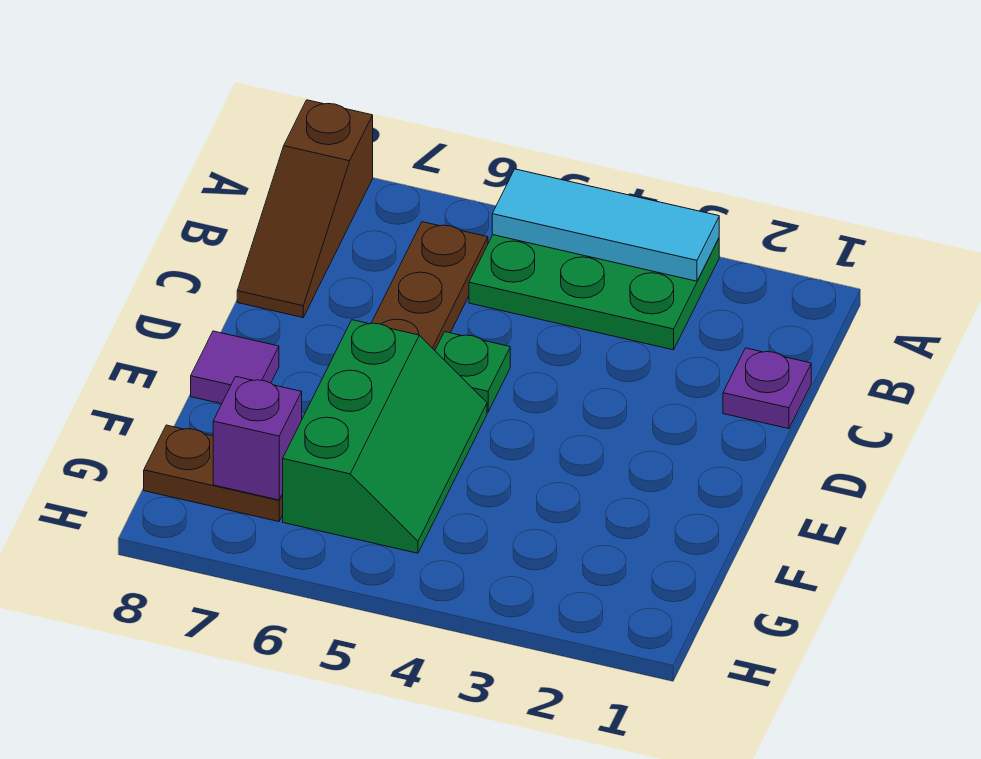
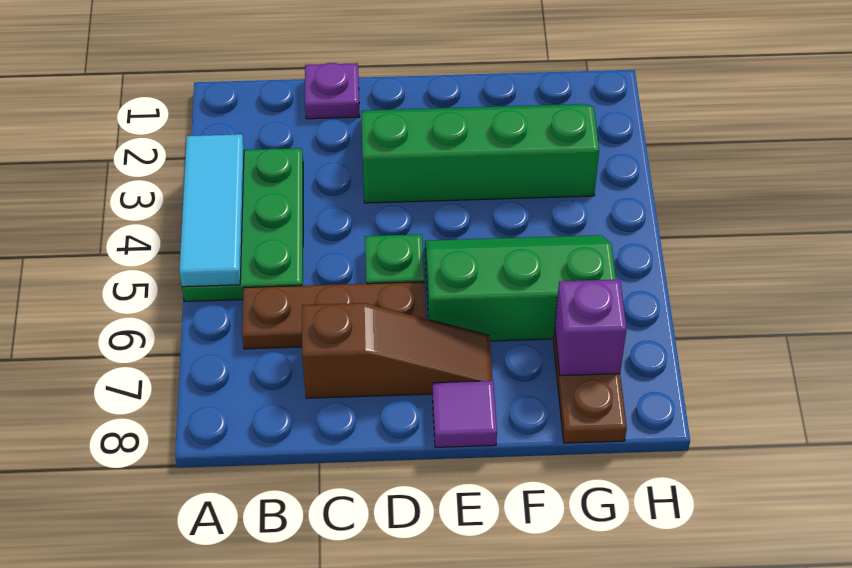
brown slope A8:C8 level 1 top A -> brown slope C7:E7 level 1 top C
none -> green slope D2:G3 level 1 top 3

